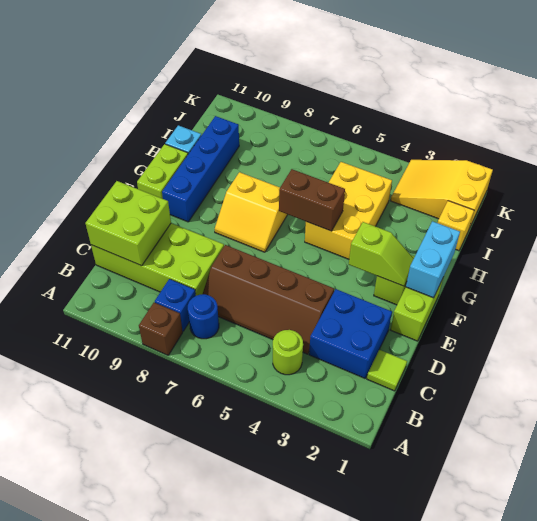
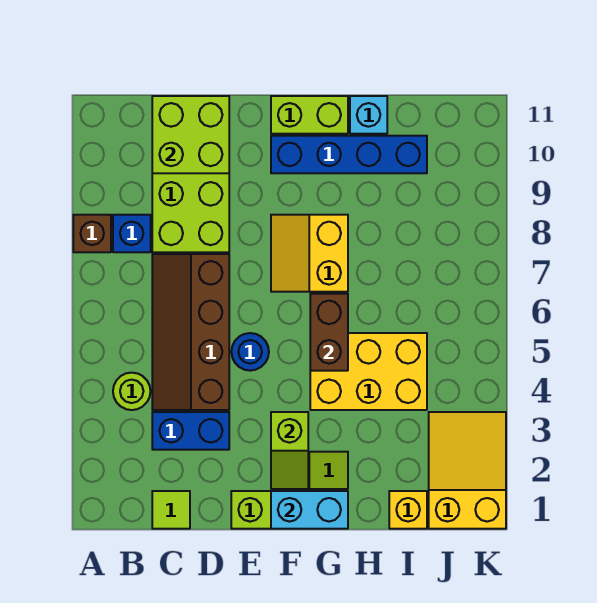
blue round brick B7 level 1 -> blue round brick E5 level 1
blue brick C2:D3 level 1 -> blue brick C3:D3 level 1

